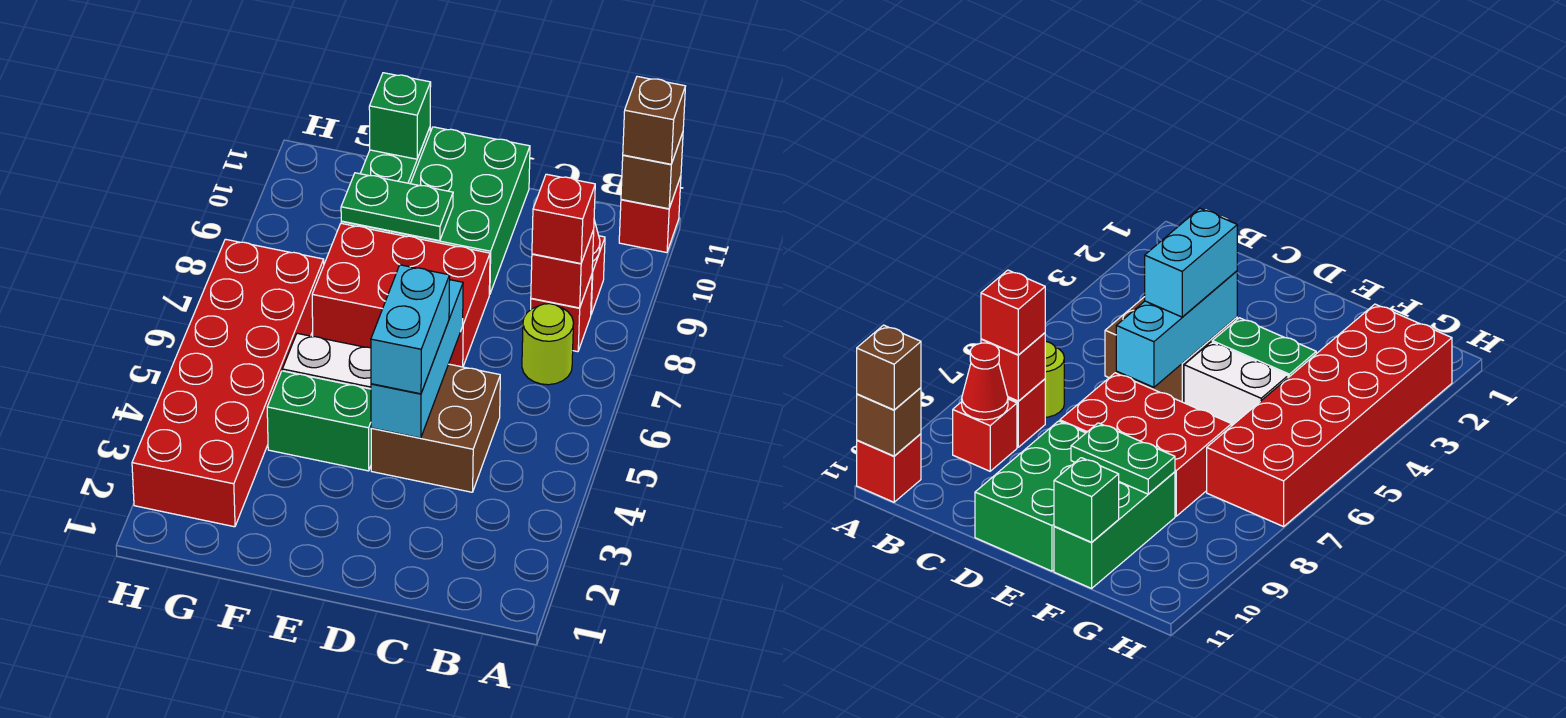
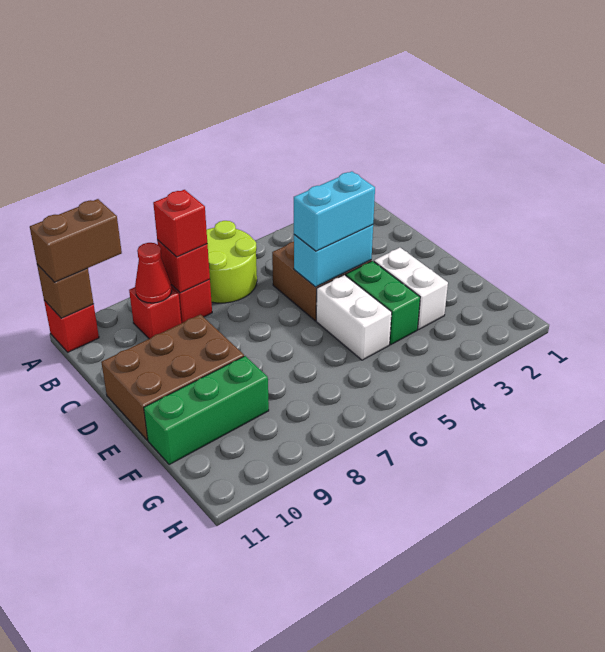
brown brick A11 level 3 -> brown brick A10:A11 level 3
lime round brick B7 level 1 -> lime round brick A6:B7 level 1
cyan brick D4:D6 level 2 -> cyan brick D4:D5 level 2
red brick D7:F8 level 1 -> none
green brick D9:E11 level 1 -> brown brick D9:E11 level 1
none -> white brick E3:F3 level 1
green plate E9:F9 level 2 -> none
green brick F11 level 2 -> none
red brick G2:H7 level 1 -> none

